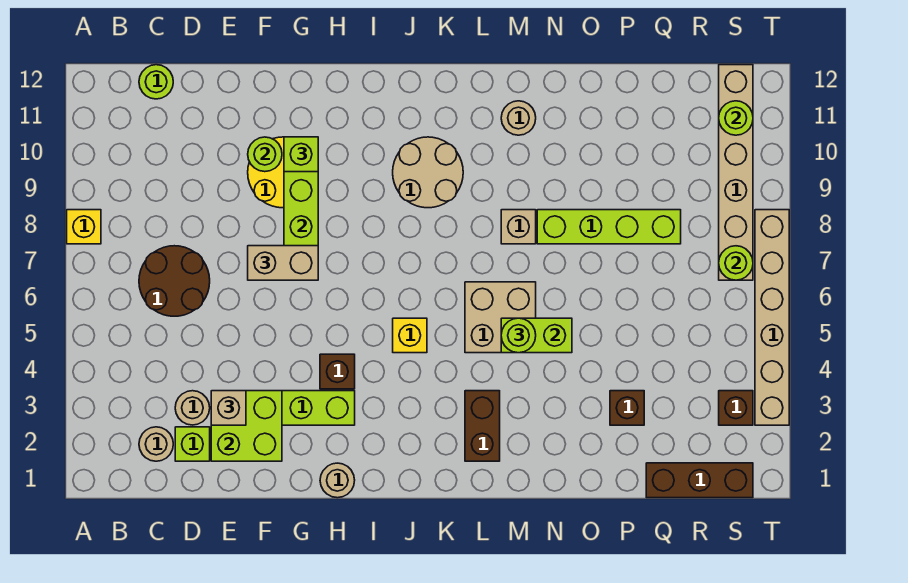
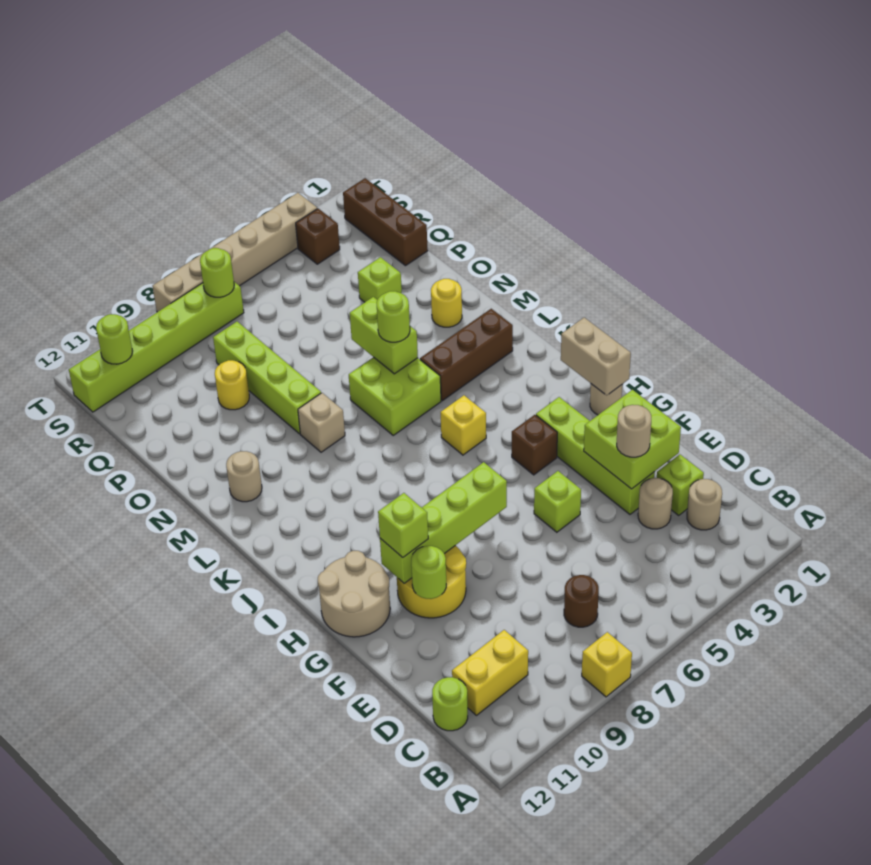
brown round brick C6:D7 level 1 -> brown round brick C7 level 1
none -> yellow brick C10:C11 level 1
tan brick E3 level 3 -> tan round brick E3 level 3
none -> lime brick F5 level 1
tan brick F7:G7 level 3 -> tan brick H1:I1 level 2
tan round brick J9:K10 level 1 -> tan round brick G11:H12 level 1
brown brick L2:L3 level 1 -> brown brick L2:L4 level 1
tan brick L5:M6 level 1 -> lime brick L5:M6 level 1
none -> yellow round brick N2 level 1
brown brick P3 level 1 -> lime brick P3 level 1
none -> yellow round brick P9 level 1
tan brick S7:S12 level 1 -> lime brick S7:S12 level 1

